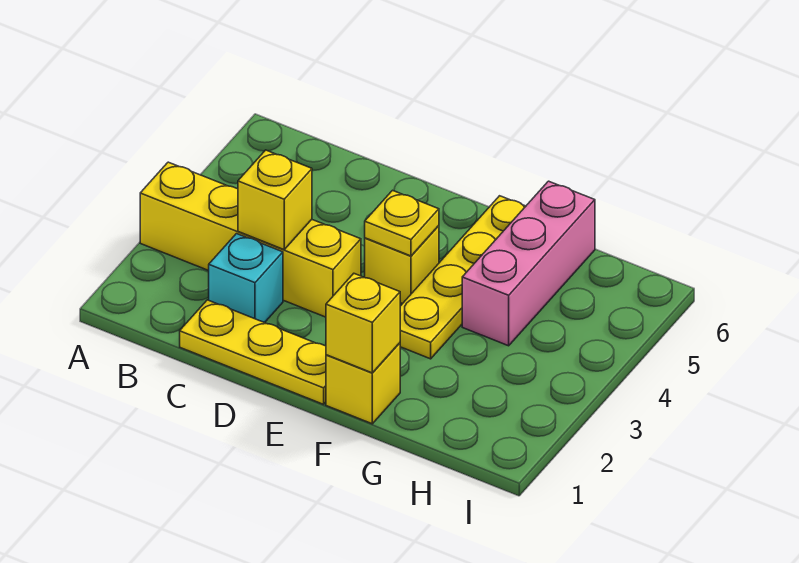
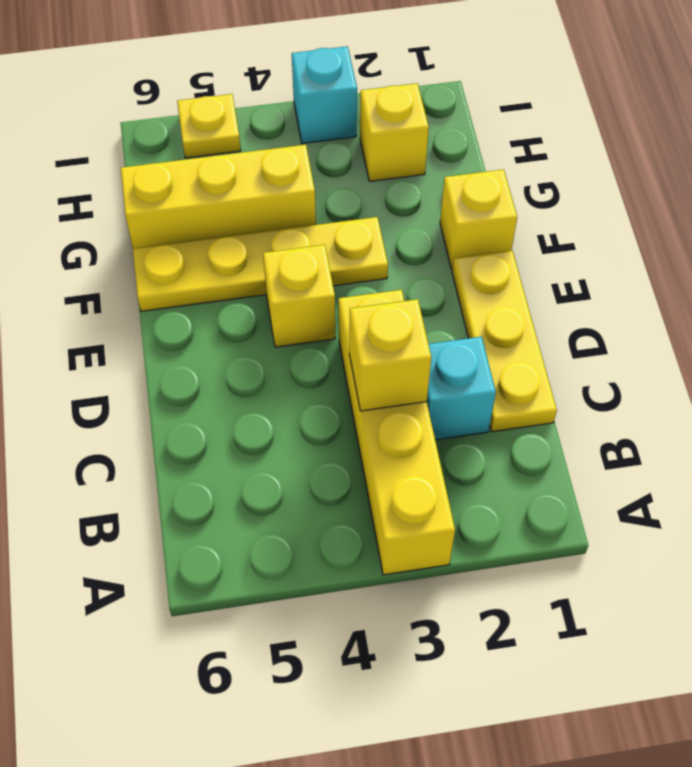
yellow plate E4 level 2 -> yellow plate I5 level 1
yellow brick F1 level 2 -> yellow brick H2 level 1
pink brick G4:G6 level 1 -> yellow brick G4:G6 level 1
none -> cyan brick I3 level 1

